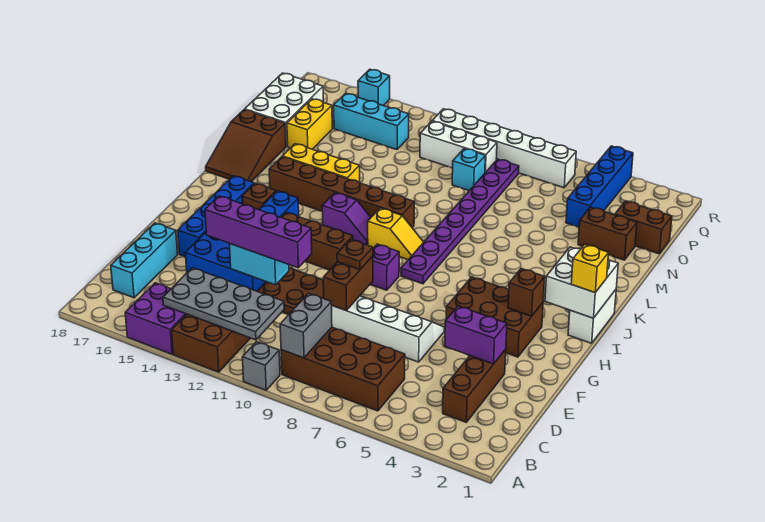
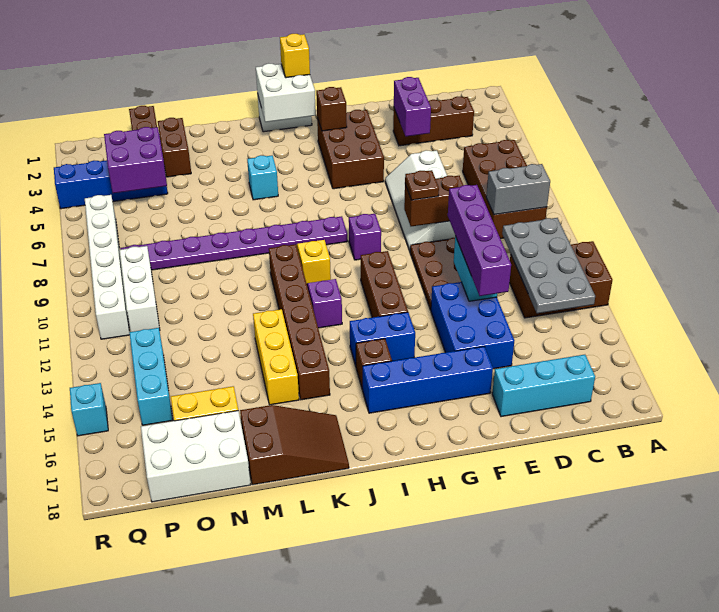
grey brick A10 level 1 -> none
purple brick A14:B15 level 1 -> purple brick O4:P5 level 2
cyan brick O9 level 1 -> cyan brick K5 level 1

